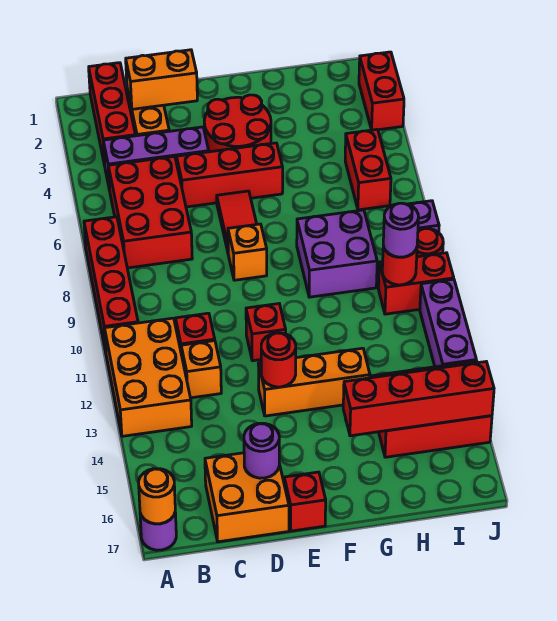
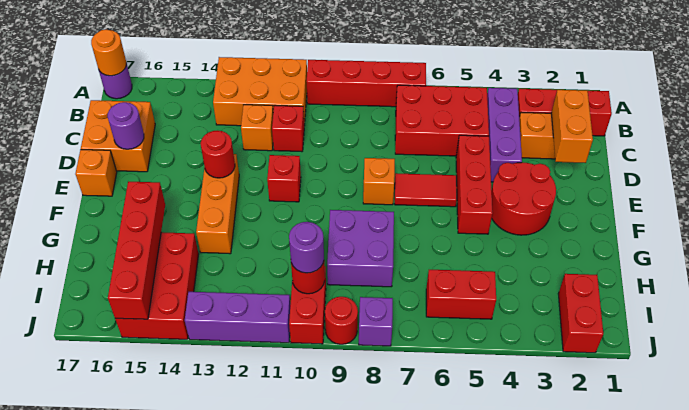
red brick E17 level 1 -> orange brick E17 level 1
red brick J2:J3 level 1 -> red brick I2:J2 level 1

